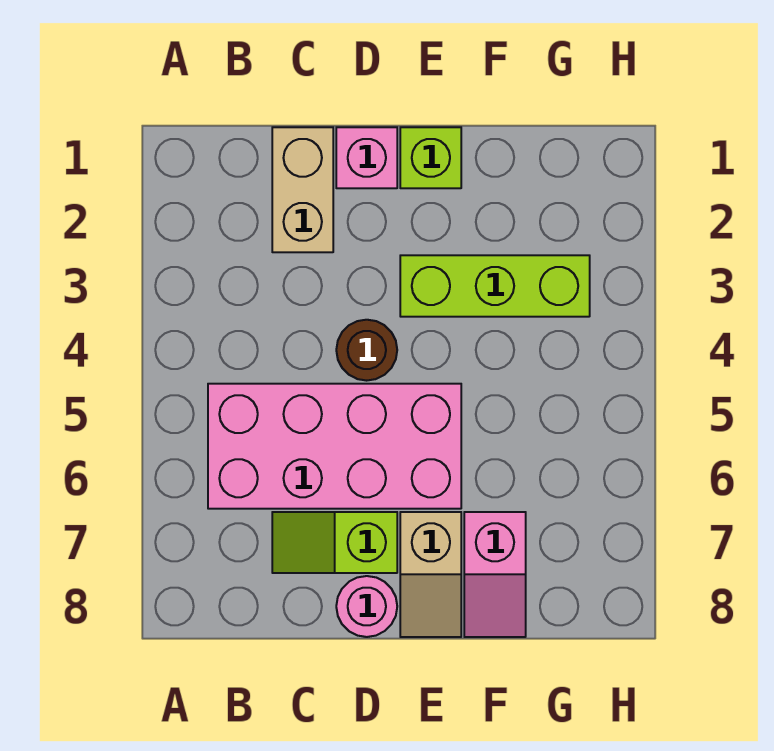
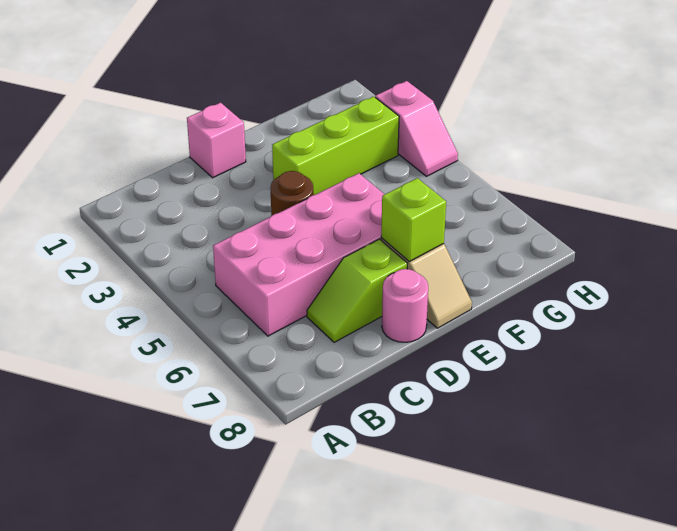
tan brick C1:C2 level 1 -> none
lime brick E1 level 1 -> lime brick E7 level 2
pink slope F7:F8 level 1 top 7 -> pink slope H3:H4 level 1 top 3

